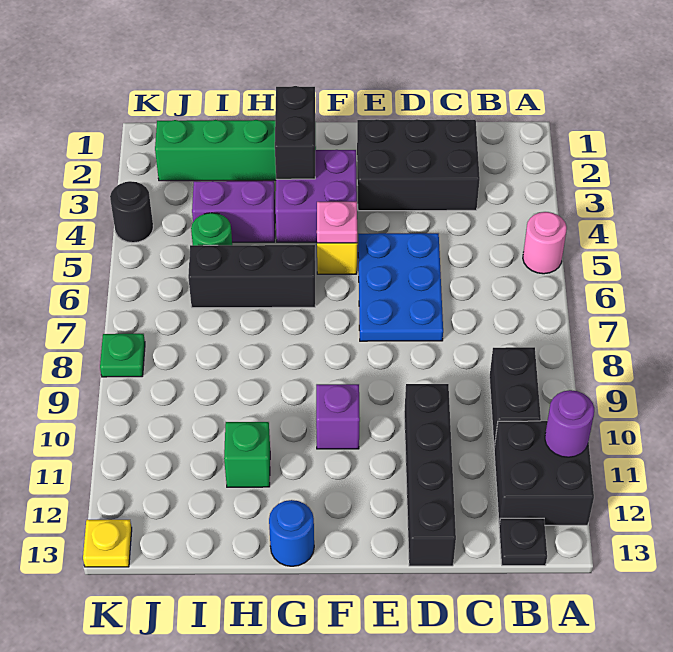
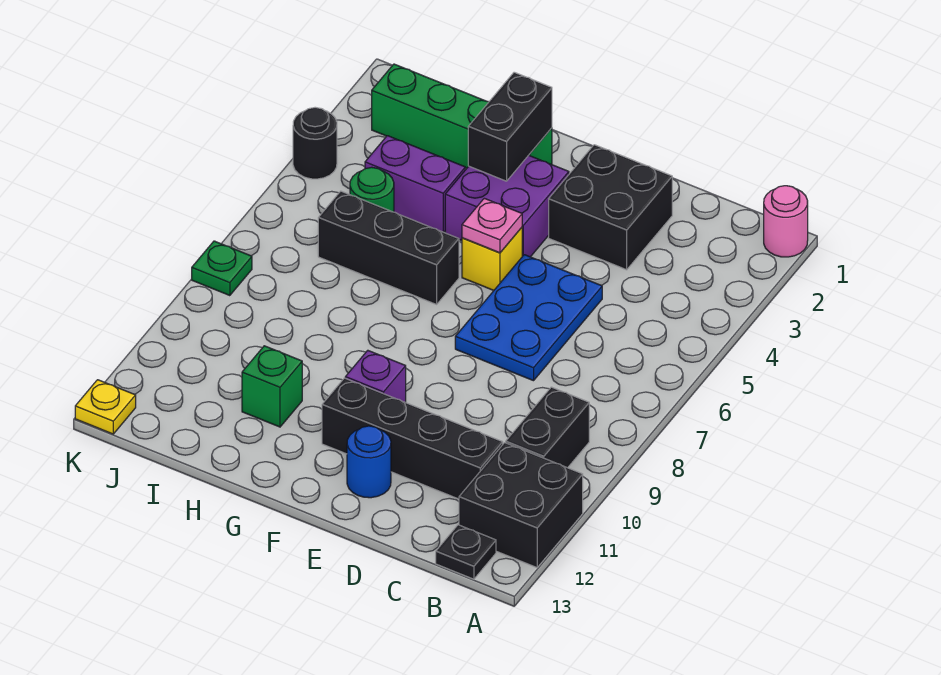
pink round brick A5 level 1 -> pink round brick A1 level 1
purple round brick A11 level 2 -> none
black brick C2:E3 level 1 -> black brick D2:E3 level 1
black brick D10:D13 level 1 -> black brick C11:F11 level 1
blue round brick G13 level 1 -> blue round brick E12 level 1

